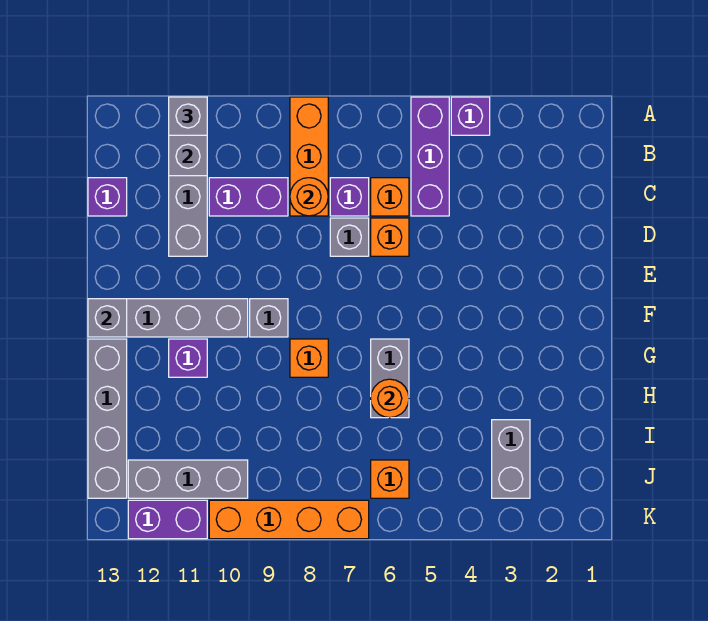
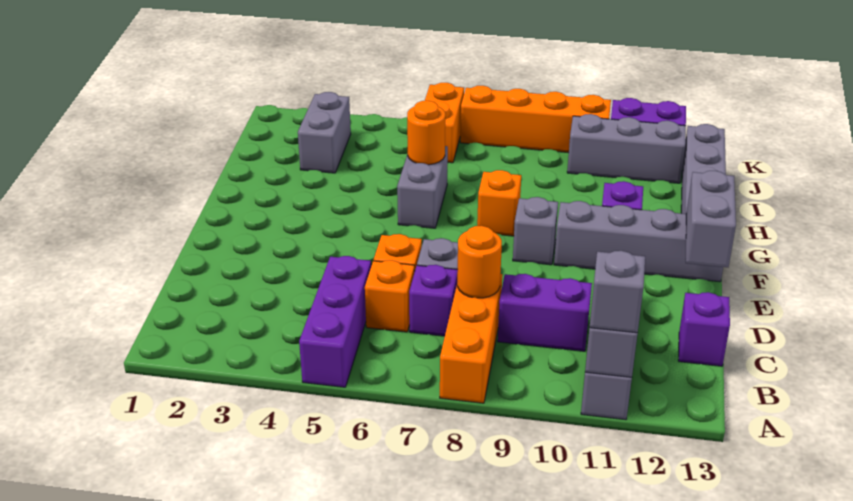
purple brick A4 level 1 -> none
grey brick F13 level 2 -> grey brick E13:F13 level 2
orange brick J6 level 1 -> orange brick J6:K6 level 1

